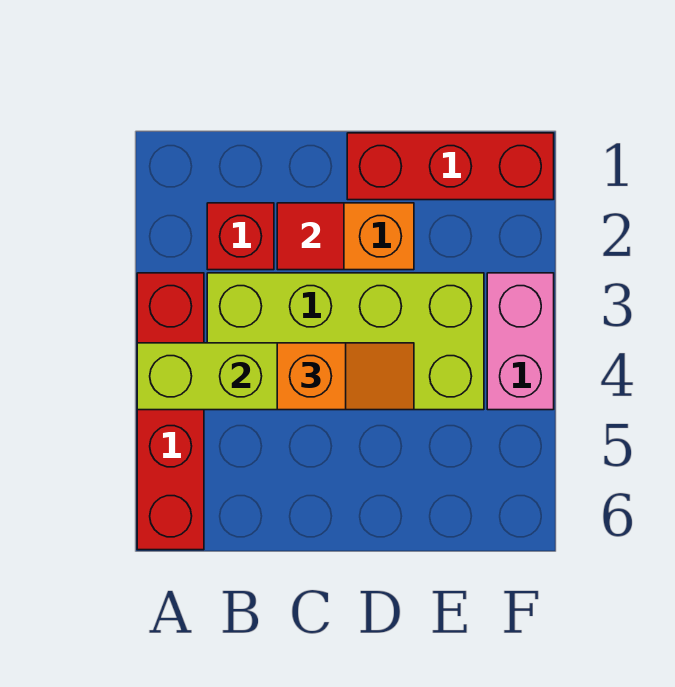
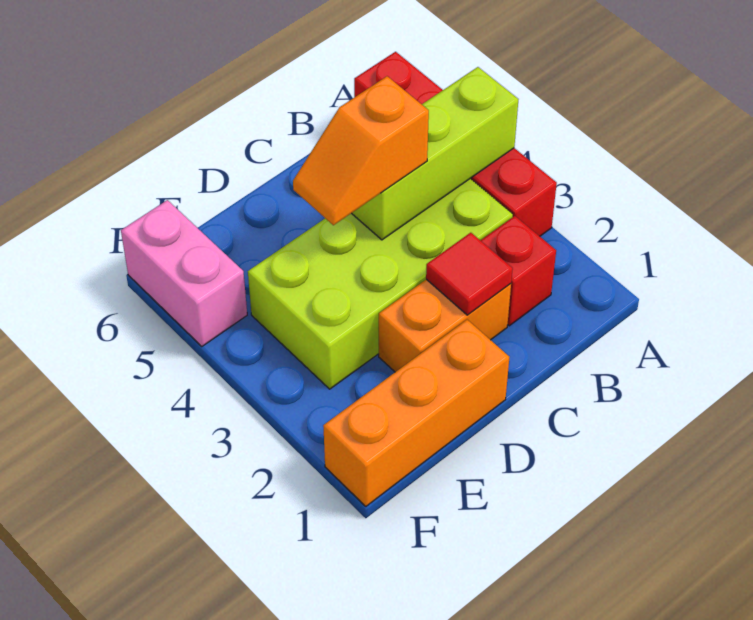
red brick D1:F1 level 1 -> orange brick D1:F1 level 1
pink brick F3:F4 level 1 -> pink brick F5:F6 level 1

